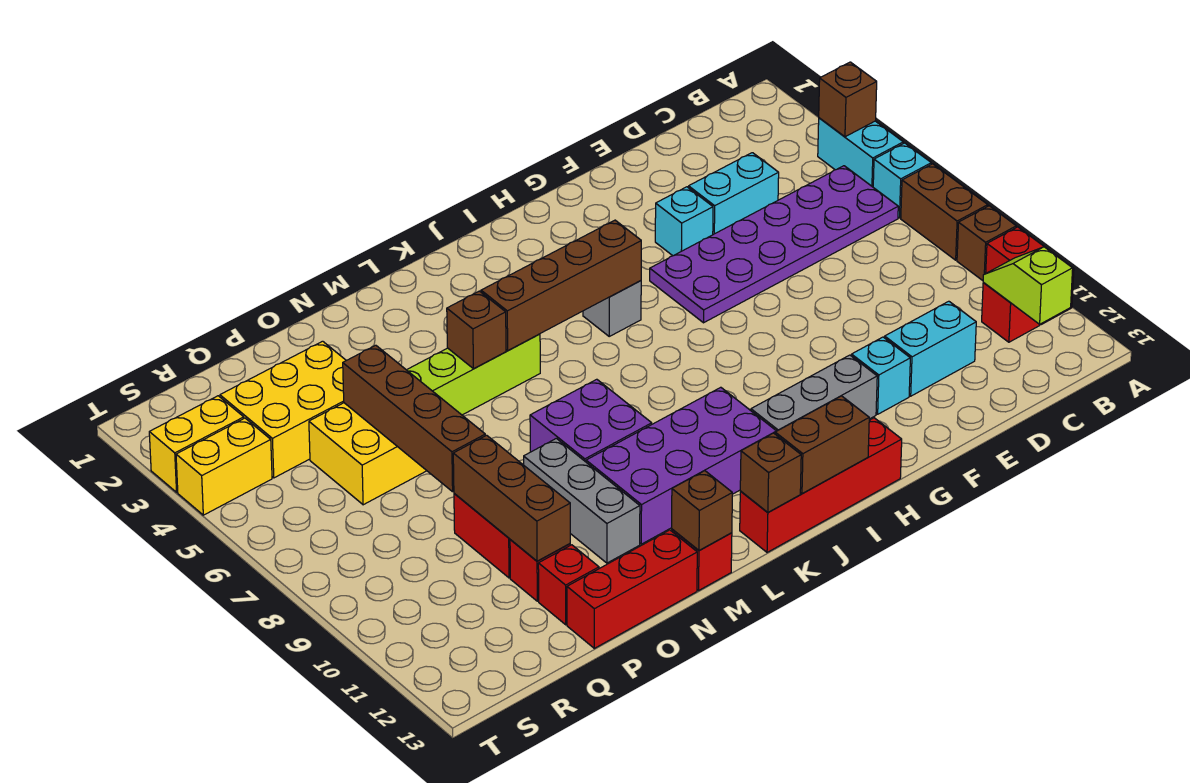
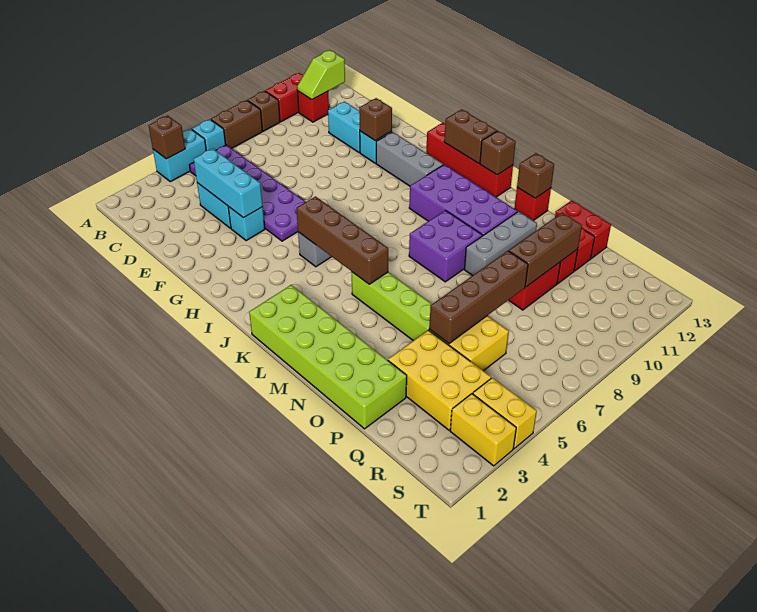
none -> cyan brick D4:F4 level 2
none -> lime brick K1:P2 level 1
brown brick M5 level 2 -> brown brick F11 level 2
red brick N13:P13 level 1 -> red brick O13:P13 level 1

